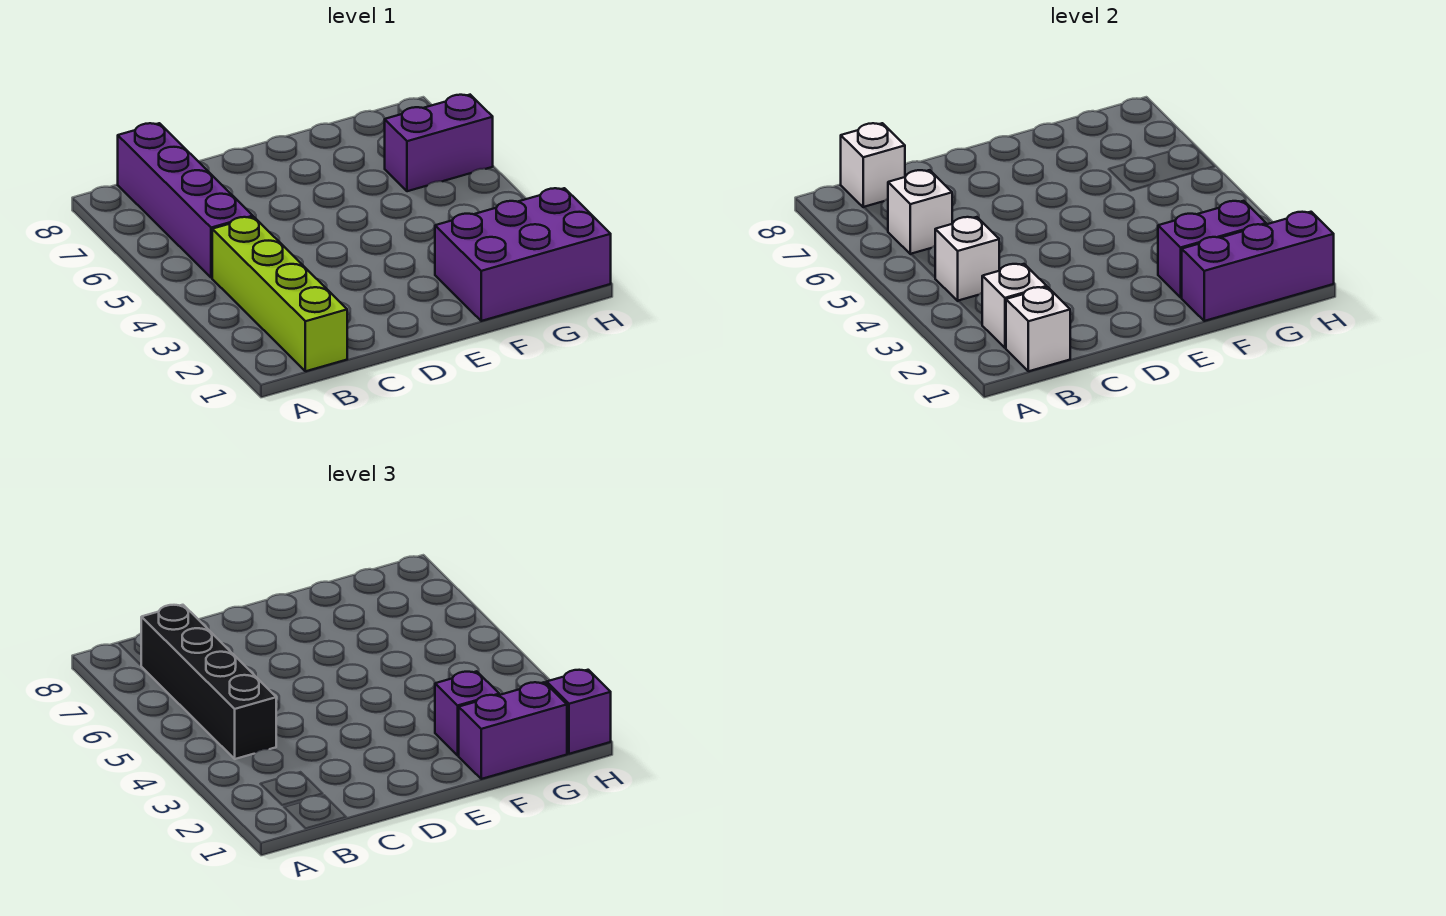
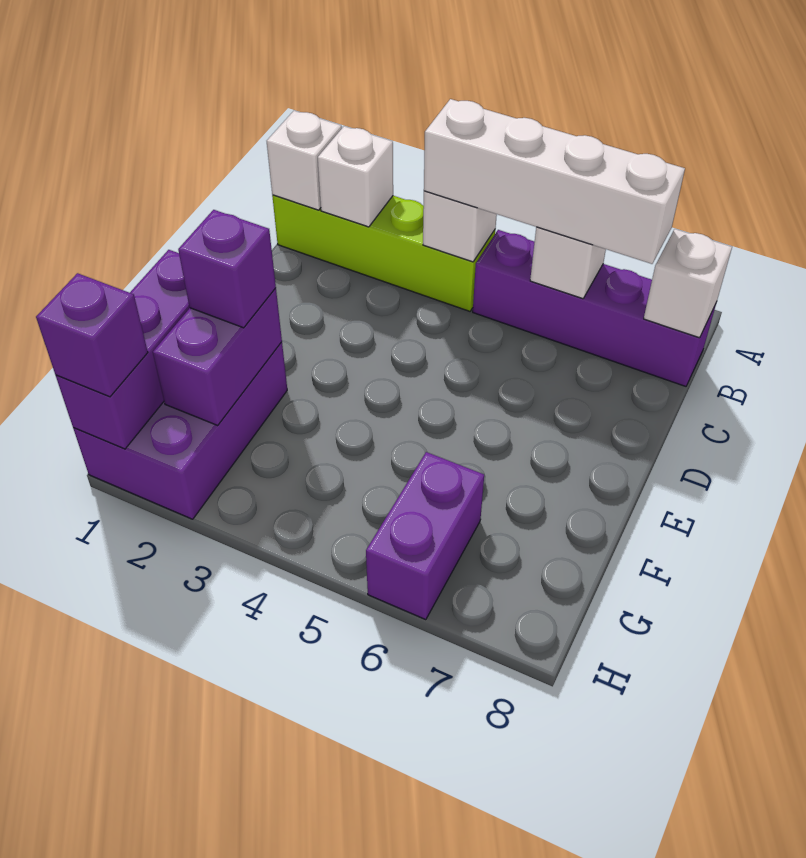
black brick B4:B7 level 3 -> white brick B4:B7 level 3
purple brick F1:G1 level 3 -> none

